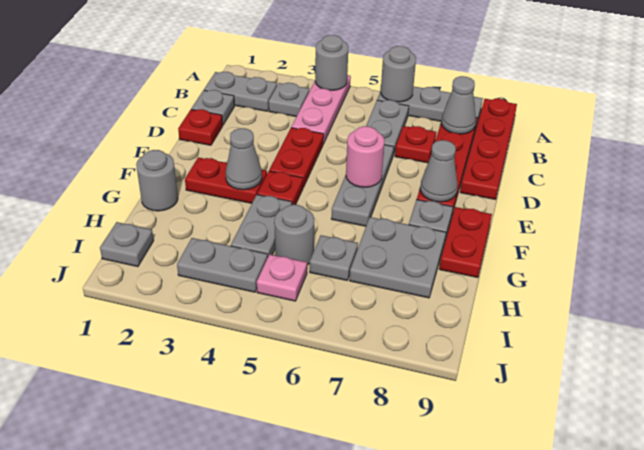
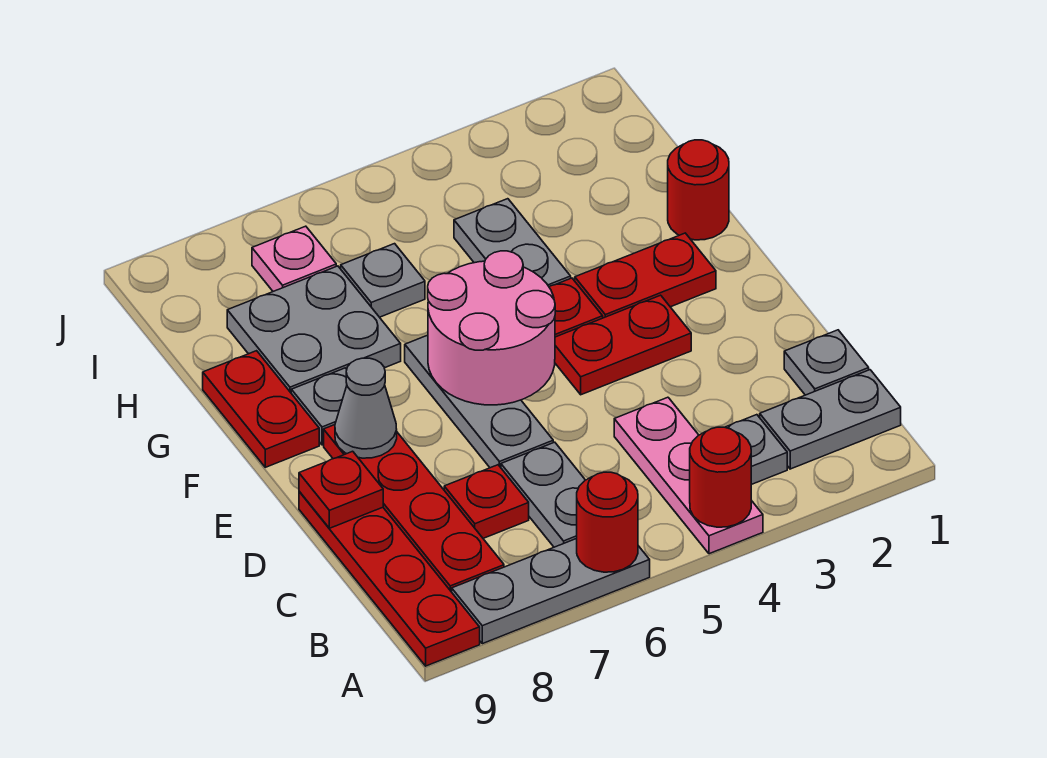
grey round brick A4 level 2 -> red round brick A4 level 2
grey round brick A6 level 2 -> red round brick A6 level 2
grey cone B8 level 2 -> none
red plate D1 level 1 -> red plate D9 level 2
red plate D4:E4 level 1 -> red plate E3:E4 level 1
pink round brick E6 level 2 -> pink round brick E5:F6 level 2
grey cone F3 level 2 -> none
grey round brick G1 level 1 -> red round brick G1 level 1
grey round brick H5 level 1 -> none
grey plate I1 level 1 -> none
grey plate I3:I4 level 1 -> none
pink plate I5 level 1 -> pink plate I7 level 1

